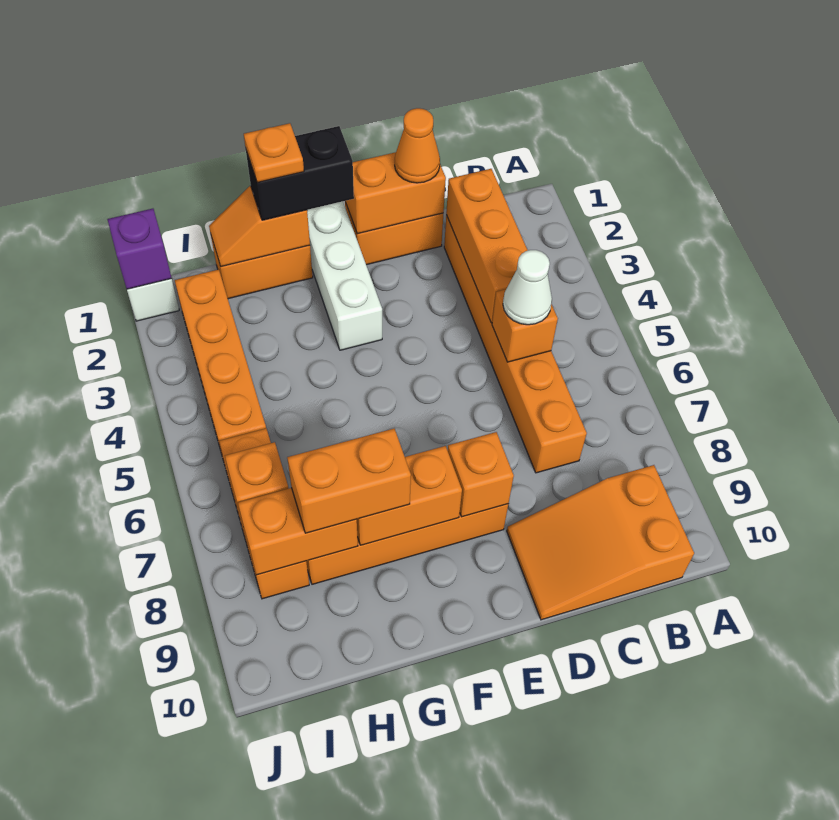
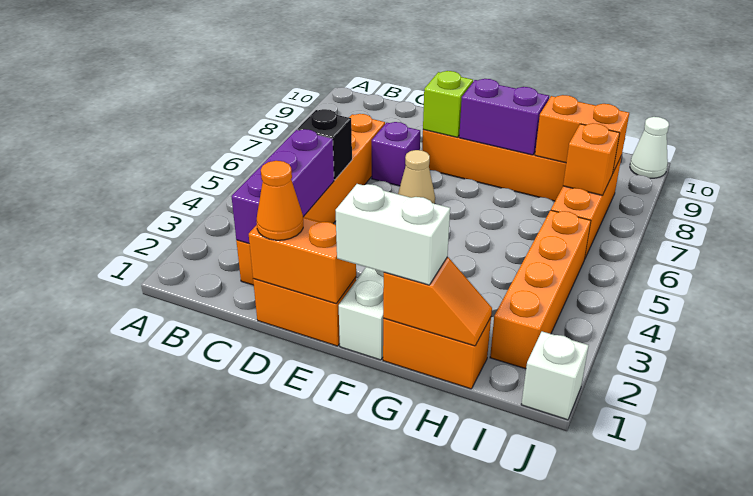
orange slope B9:D10 level 1 top B -> none
orange brick C2:C4 level 2 -> purple brick C2:C4 level 2
orange brick C5 level 2 -> black brick C5 level 2
white cone C5 level 3 -> white cone J10 level 1
none -> tan cone E6 level 1
orange brick E8 level 2 -> lime brick E8 level 2
black brick F1:G1 level 3 -> white brick F1:G1 level 3
orange brick F8:G8 level 2 -> purple brick F8:G8 level 2
orange plate G1 level 4 -> none
orange brick G8:H8 level 3 -> none
purple brick J1 level 2 -> purple brick D7 level 1

